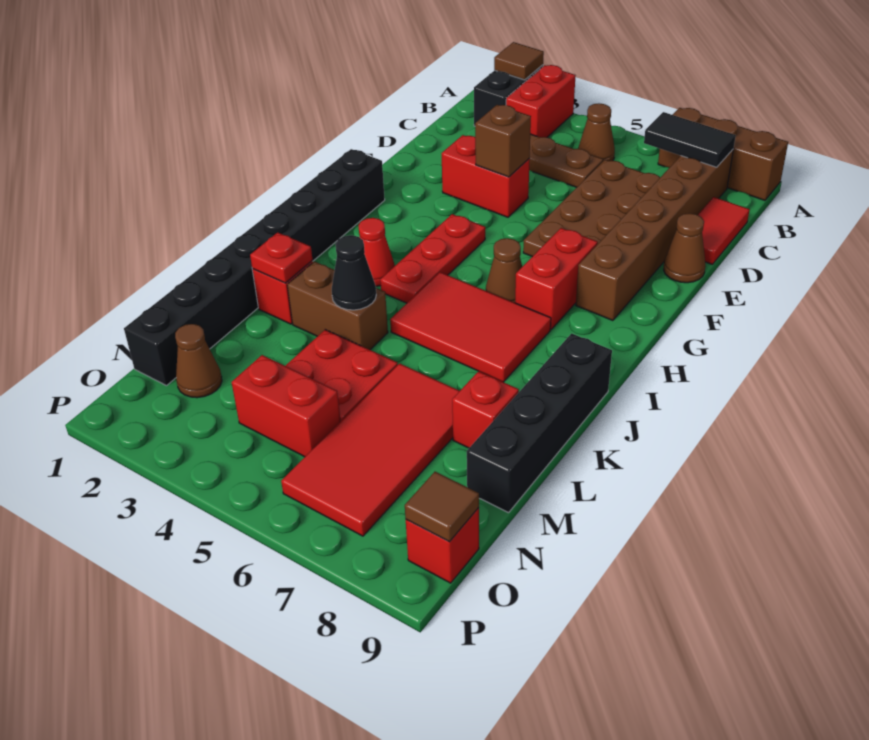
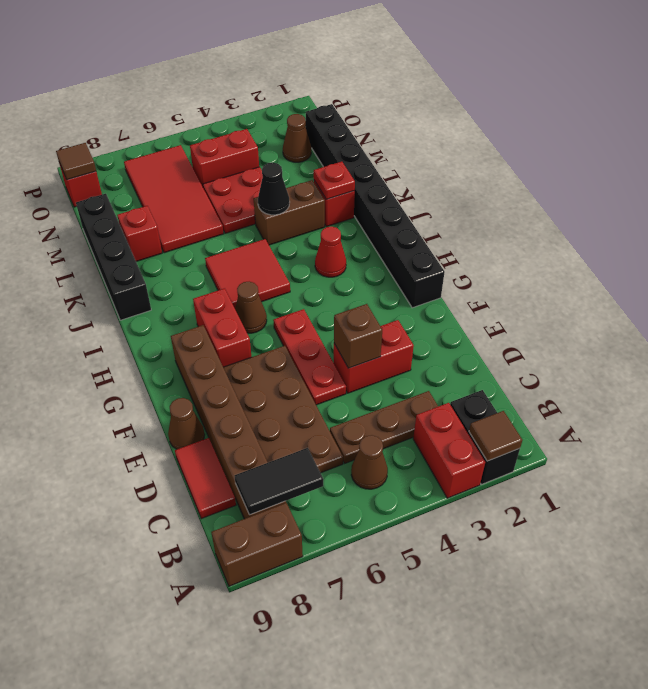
brown brick A7:A9 level 1 -> brown brick A8:A9 level 1
red plate G4:I4 level 1 -> red plate E5:G5 level 1
red tile I5:J7 level 1 -> red tile I5:J6 level 1

